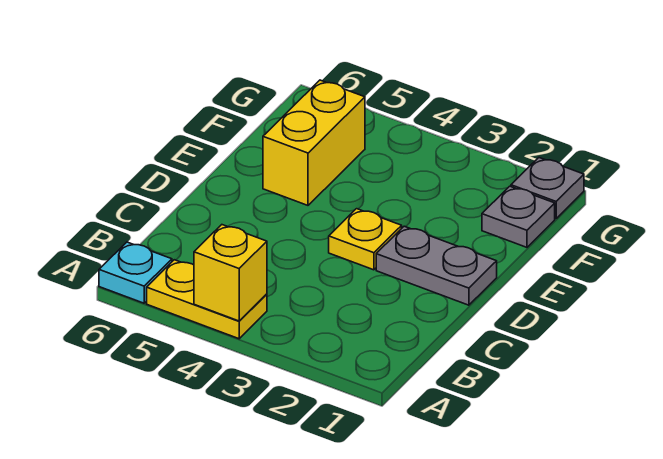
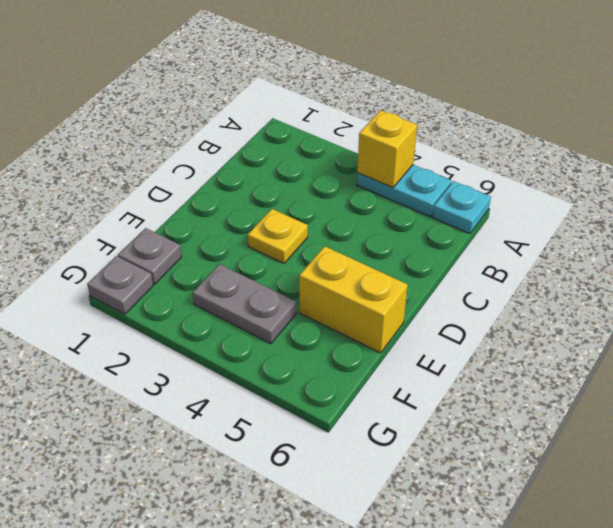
yellow plate A4:A5 level 1 -> cyan plate A4:A5 level 1
grey plate D1:D2 level 1 -> grey plate F3:F4 level 1
yellow brick E5:F5 level 1 -> yellow brick E5:E6 level 1

